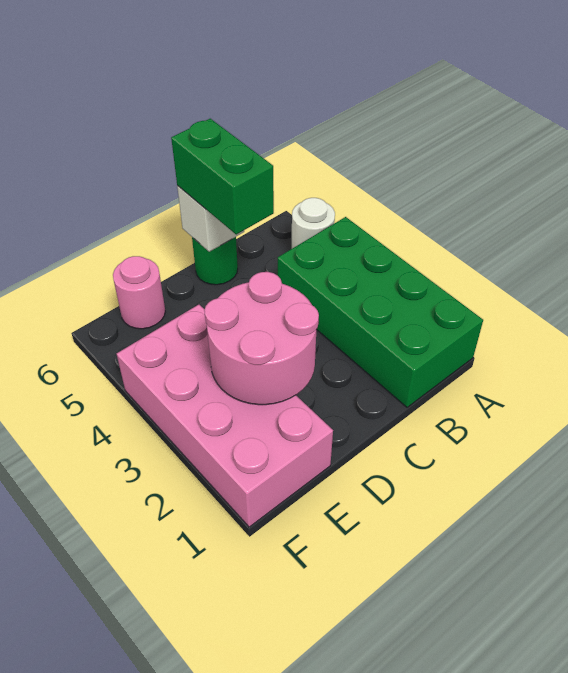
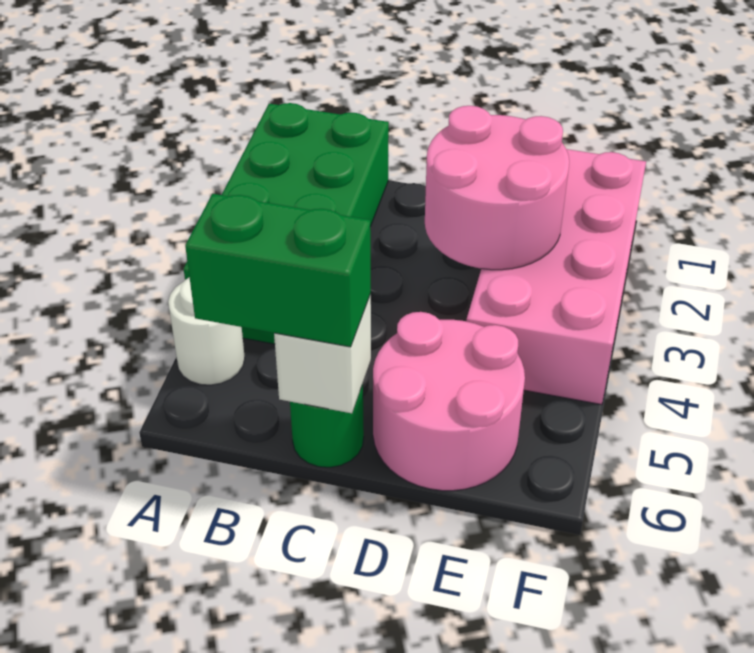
green brick C5:C6 level 3 -> green brick B6:C6 level 3
pink round brick E6 level 1 -> pink round brick D5:E6 level 1

